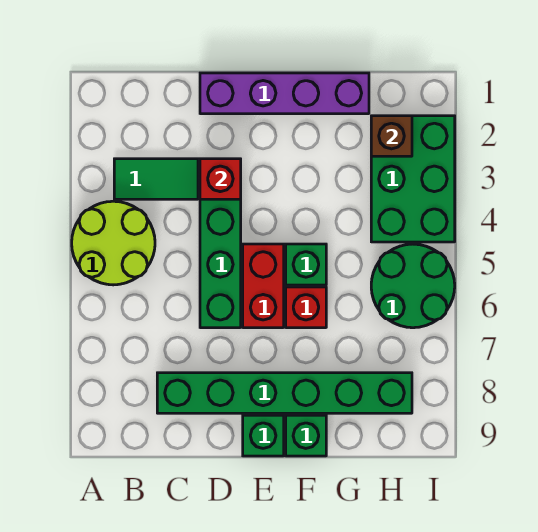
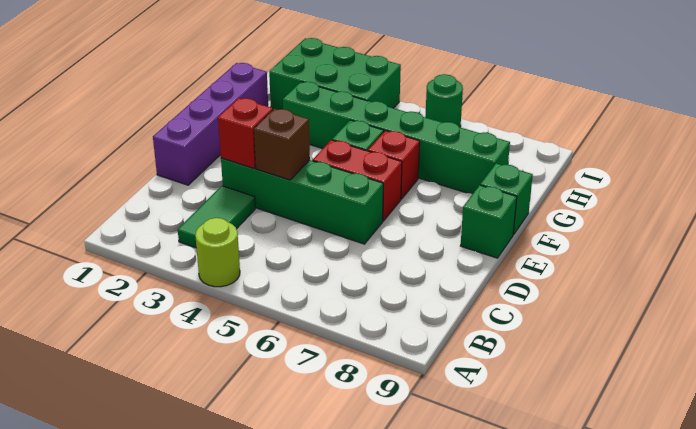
lime round brick A4:B5 level 1 -> lime round brick A4 level 1
green brick C8:H8 level 1 -> green brick G3:G8 level 1
brown brick H2 level 2 -> brown brick D4 level 2
green round brick H5:I6 level 1 -> green round brick I6 level 1

